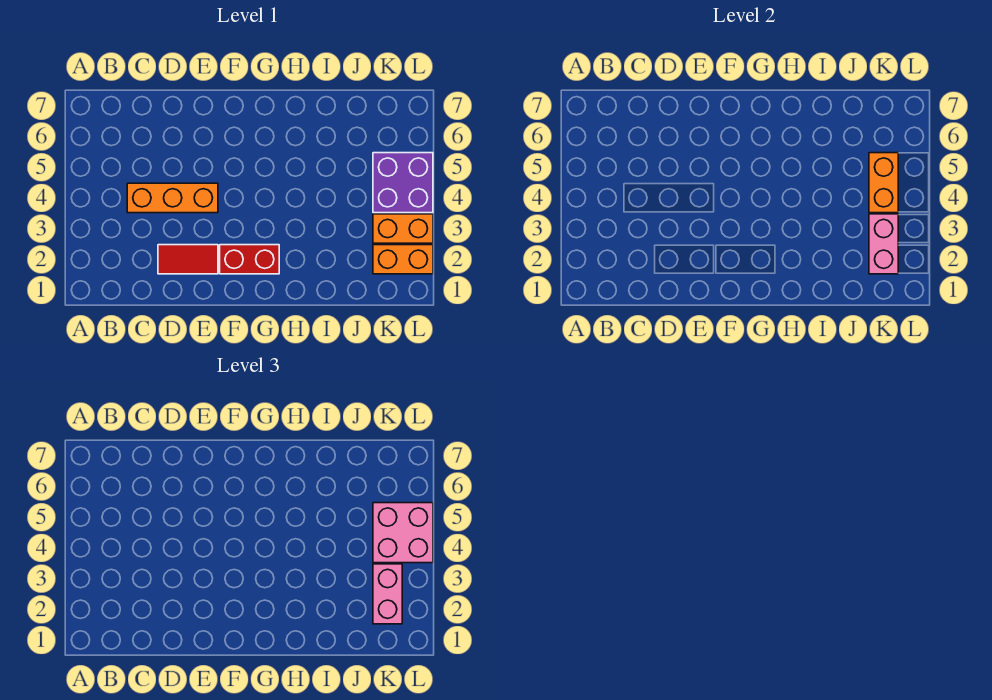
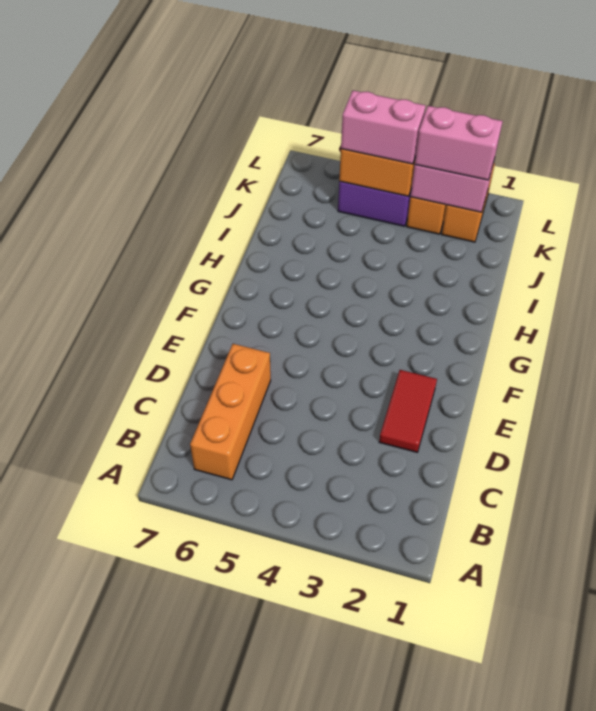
orange brick C4:E4 level 1 -> orange brick B6:D6 level 1
red brick F2:G2 level 1 -> none
pink brick K4:L5 level 3 -> pink brick K4:K5 level 3

